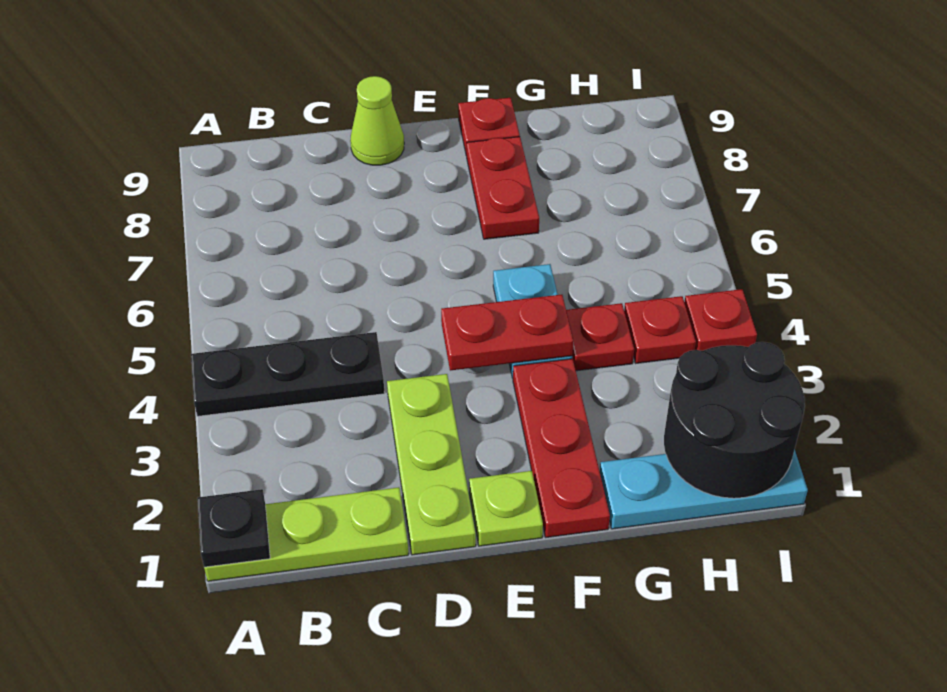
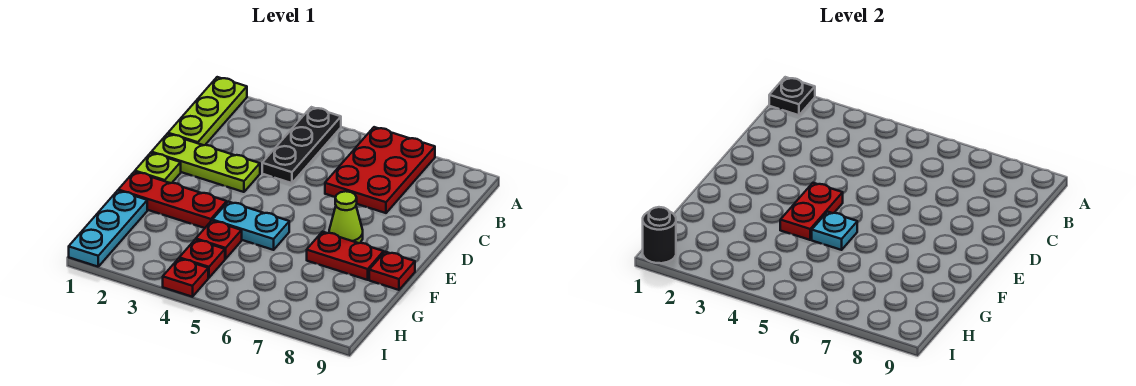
none -> red plate A6:C7 level 1
lime cone D9 level 1 -> lime cone E7 level 1
none -> cyan plate F5 level 2
black round brick H1:I2 level 2 -> black round brick I1 level 2

